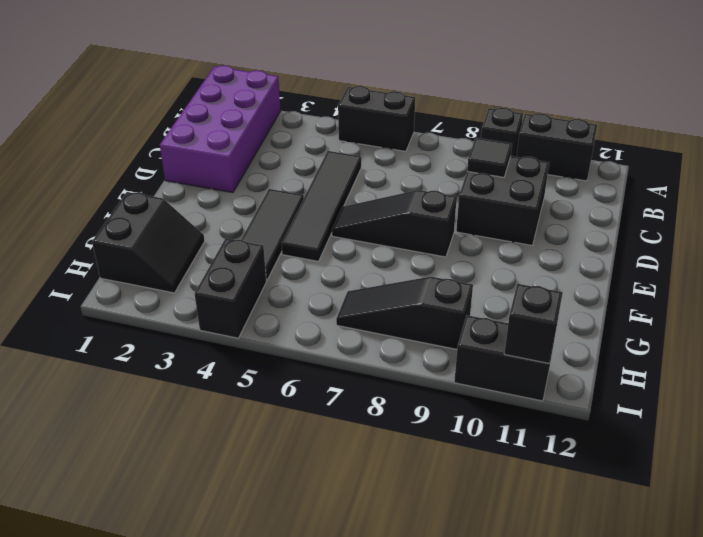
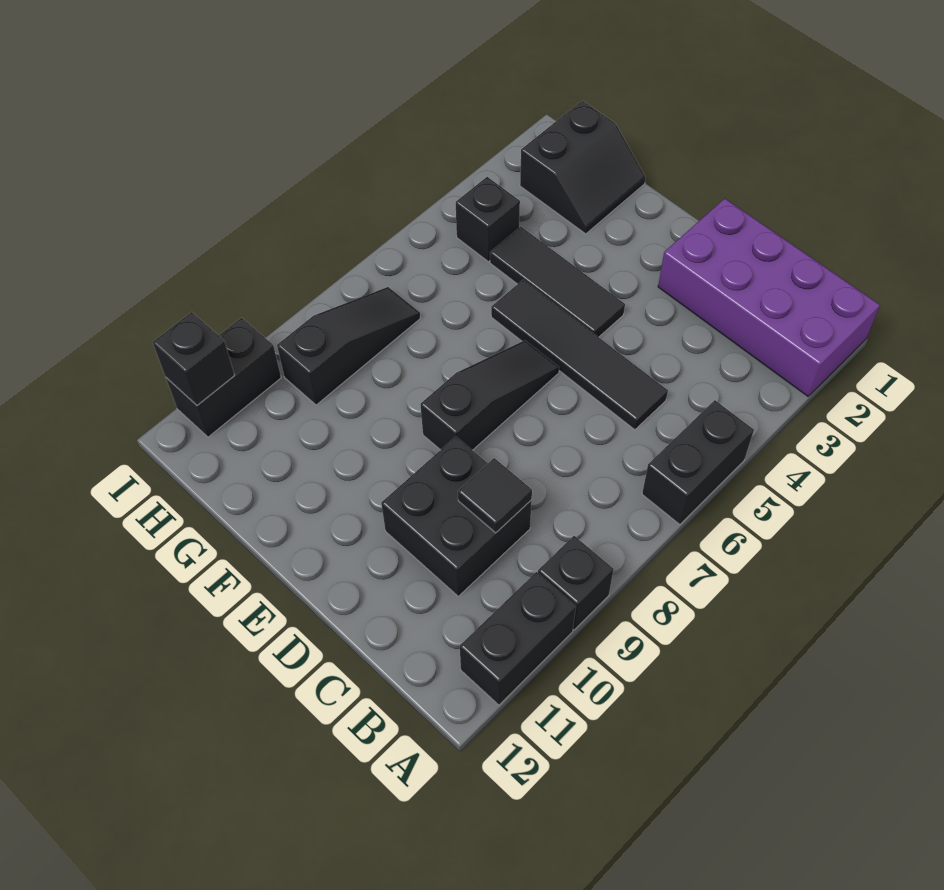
black slope G1:H2 level 1 top 1 -> black slope G1:H2 level 1 top H
black brick H4:I4 level 1 -> black brick H4 level 1

